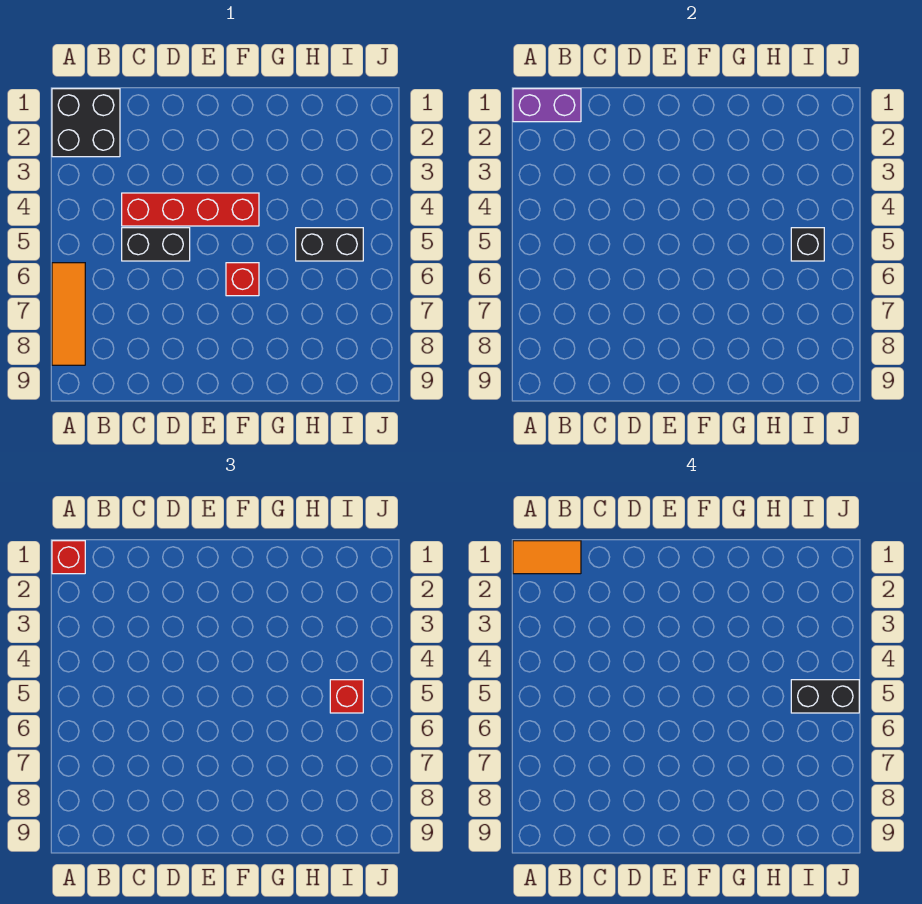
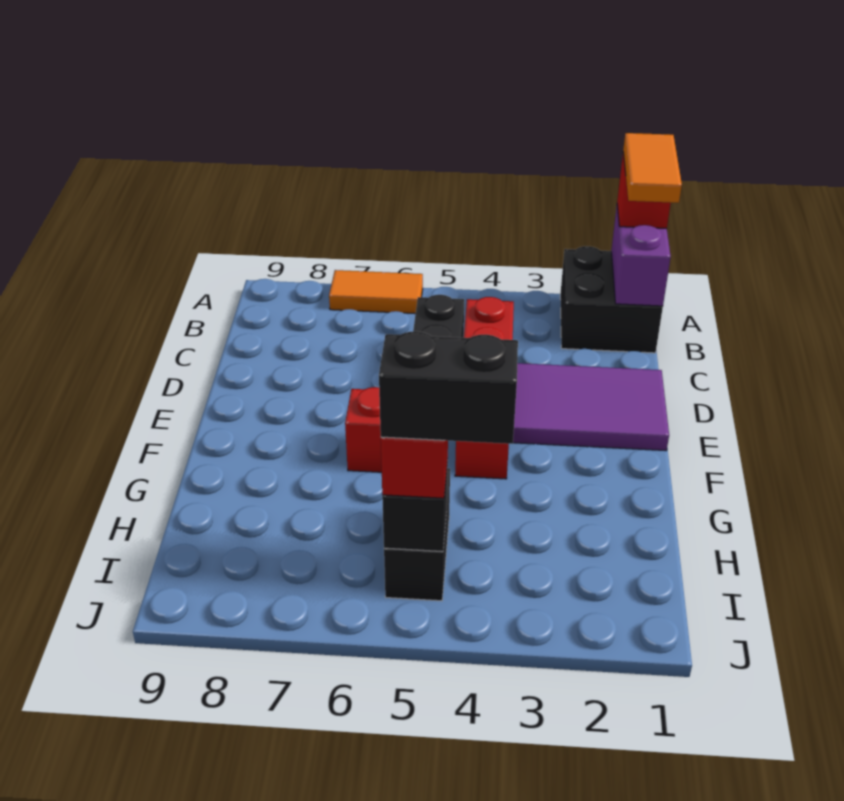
orange tile A6:A8 level 1 -> orange tile A6:A7 level 1
none -> purple tile D1:E3 level 1
black brick I5:J5 level 4 -> black brick I4:I5 level 4

